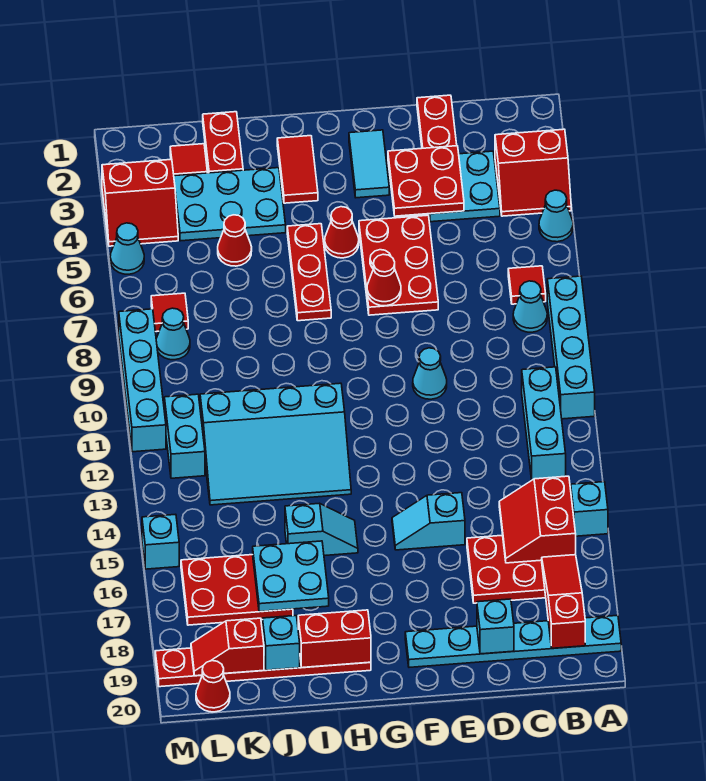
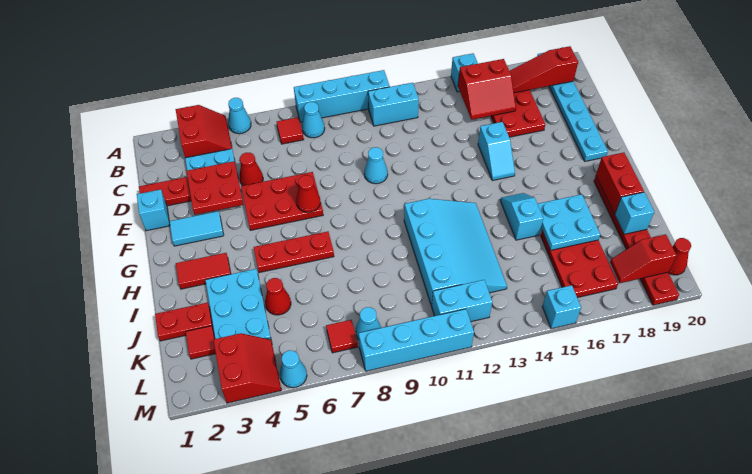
cyan brick B11:B13 level 1 -> cyan brick B11:B12 level 1
cyan brick D19 level 2 -> cyan brick E1 level 1
red cone G5 level 1 -> red cone D5 level 1
red slope K19:L19 level 2 top K -> red slope L18:L19 level 2 top 19

